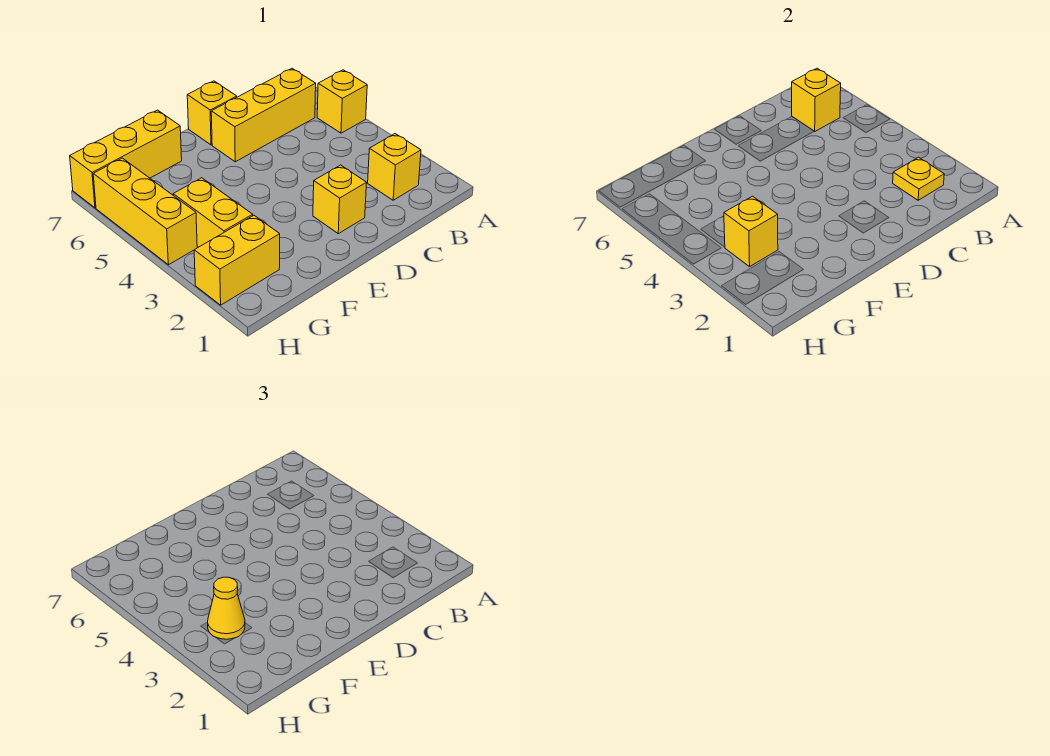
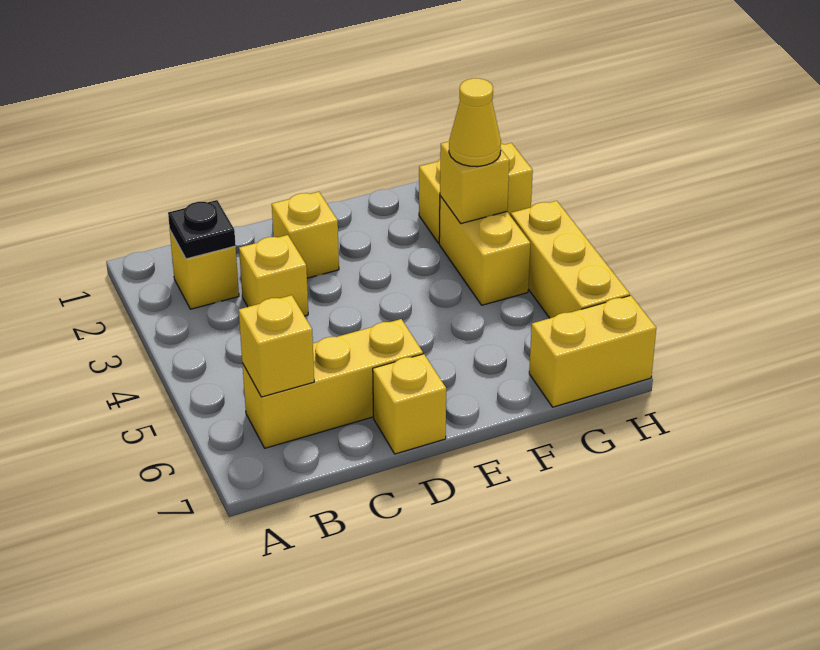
yellow brick A5 level 1 -> yellow brick C3 level 1
yellow plate B2 level 2 -> black plate B2 level 2
yellow brick F7:H7 level 1 -> yellow brick G7:H7 level 1

